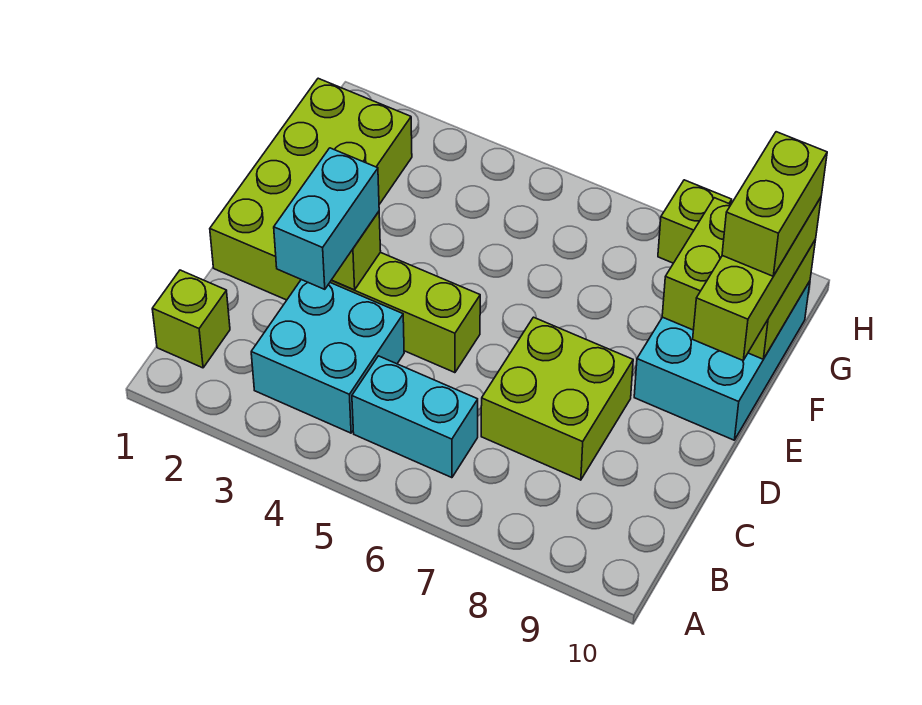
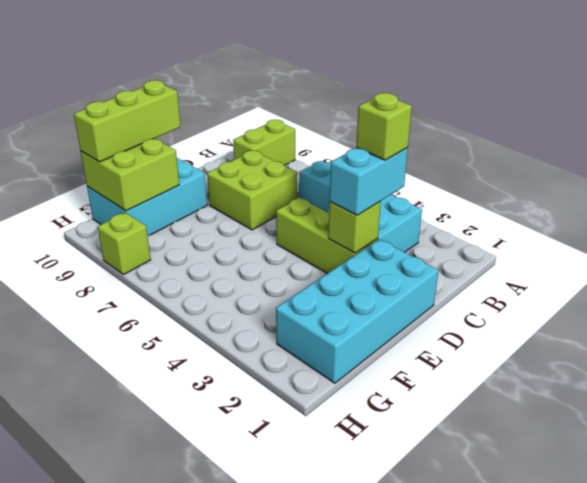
lime brick B1 level 1 -> lime brick C3 level 4
lime brick D1:G2 level 1 -> cyan brick D1:G2 level 1
lime brick F10:G10 level 4 -> lime brick A9:B9 level 1

